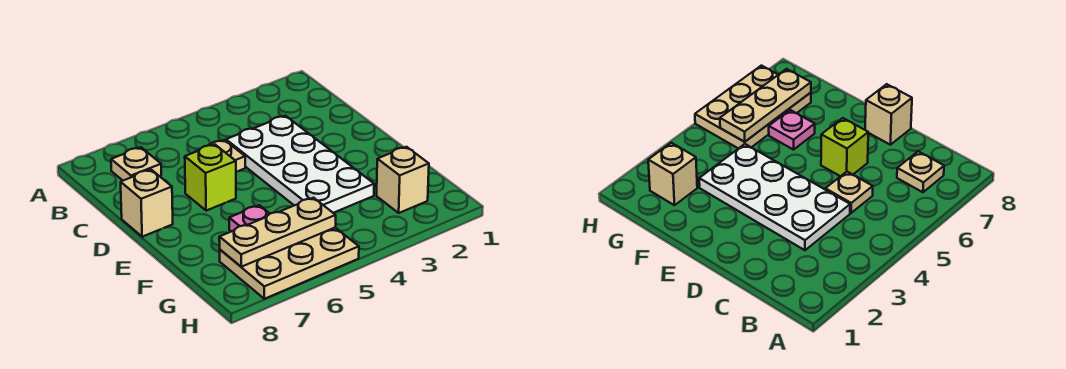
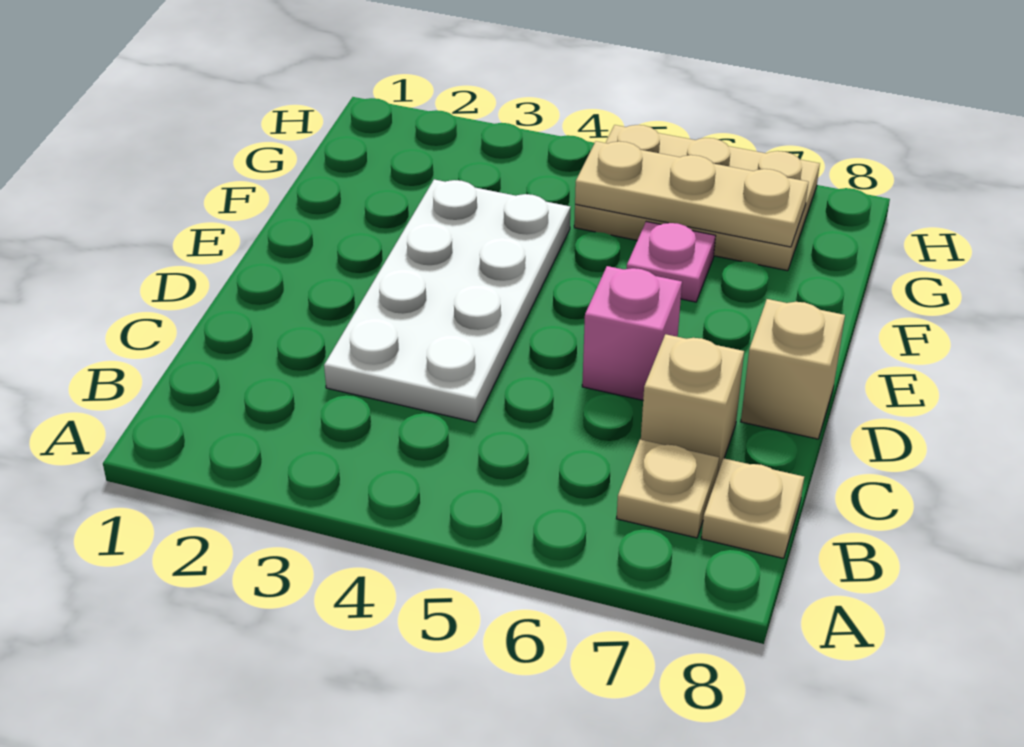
tan plate C5 level 1 -> tan plate B8 level 1
lime brick D6 level 1 -> pink brick D6 level 1
tan brick G2 level 1 -> tan brick C7 level 1

